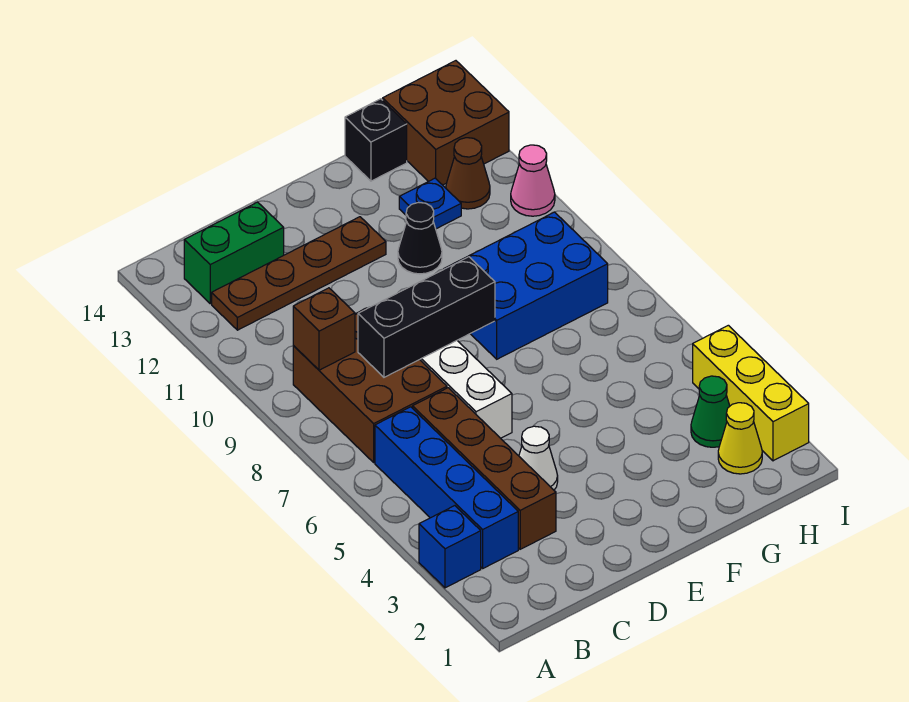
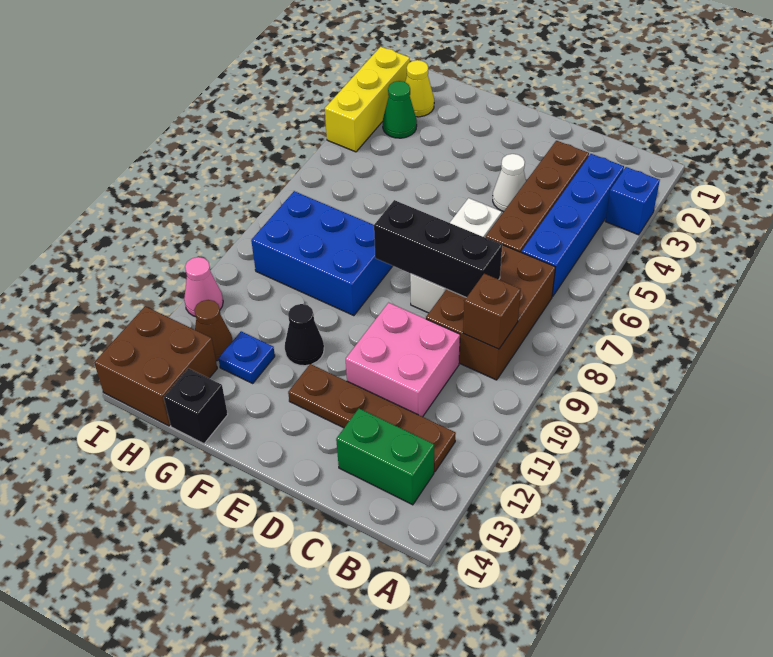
none -> pink brick C10:D11 level 1

